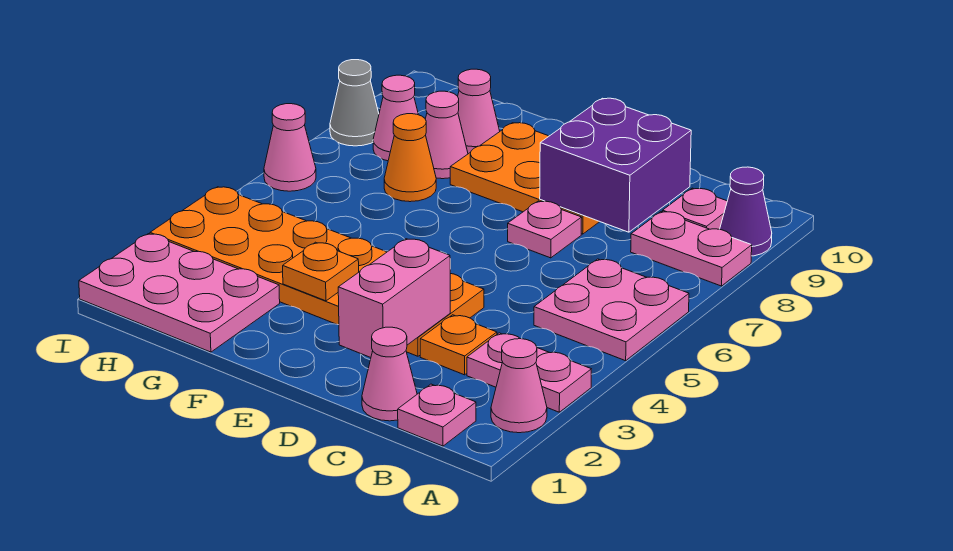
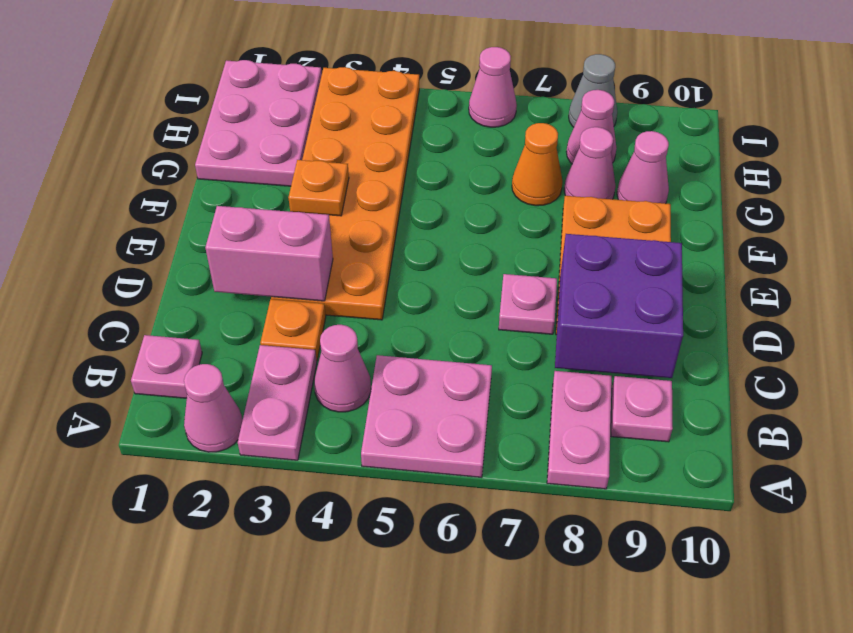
purple cone A9 level 1 -> none
pink cone C1 level 1 -> pink cone B4 level 1

